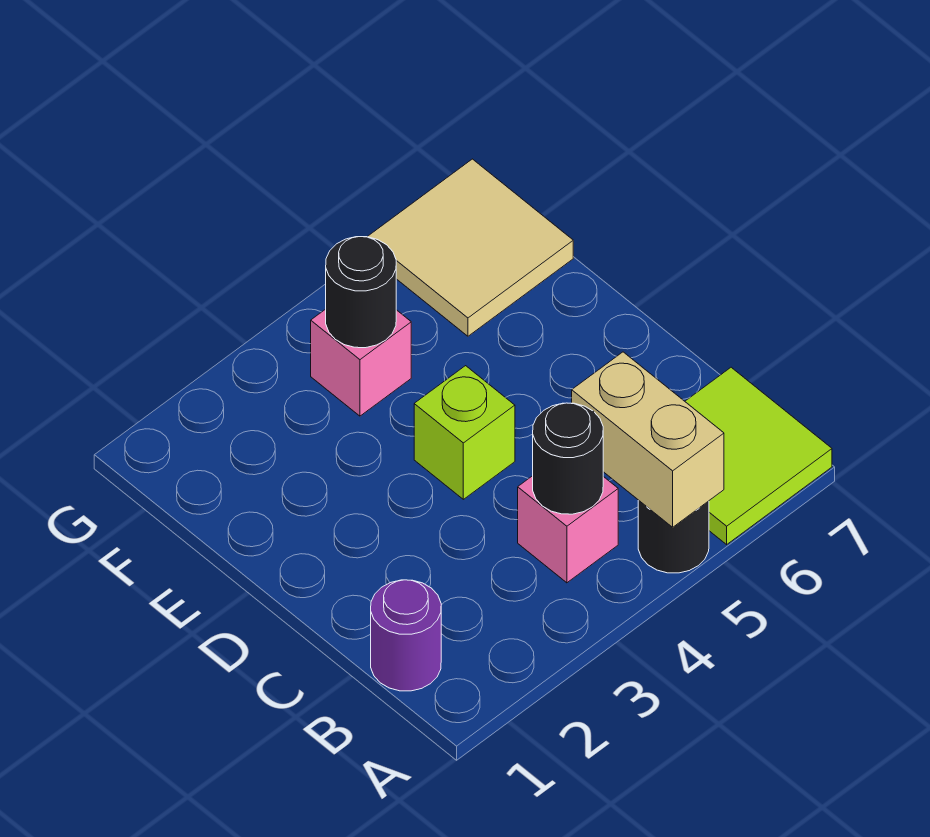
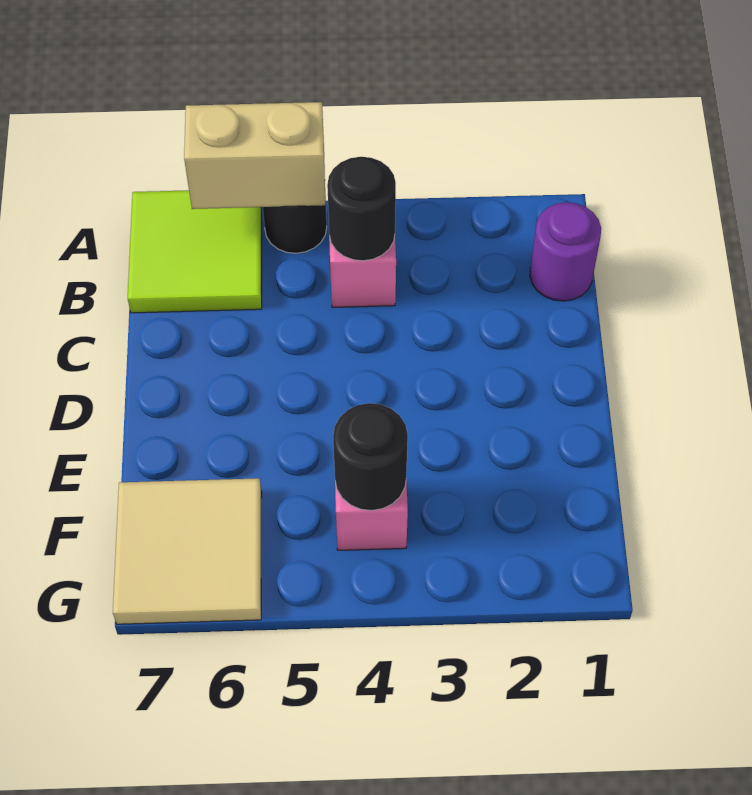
tan brick A5:B5 level 2 -> tan brick A5:A6 level 2
lime brick D4 level 1 -> none

